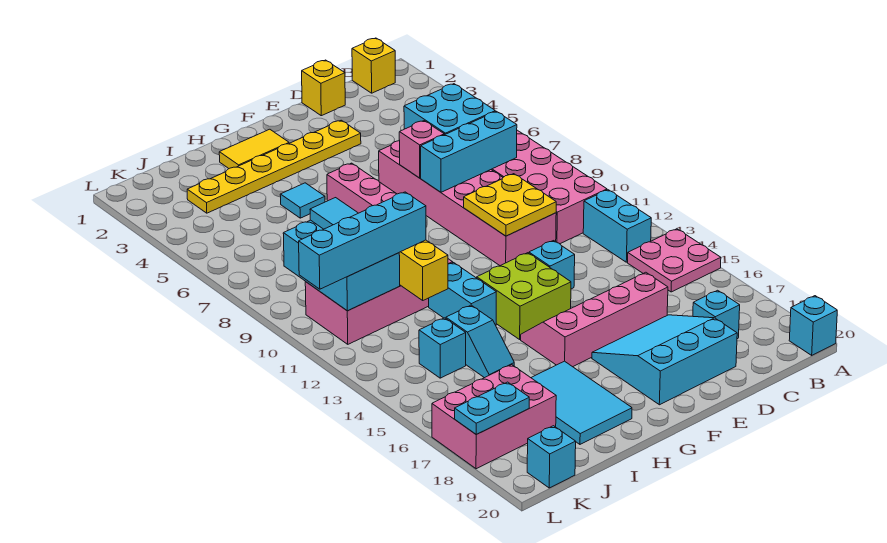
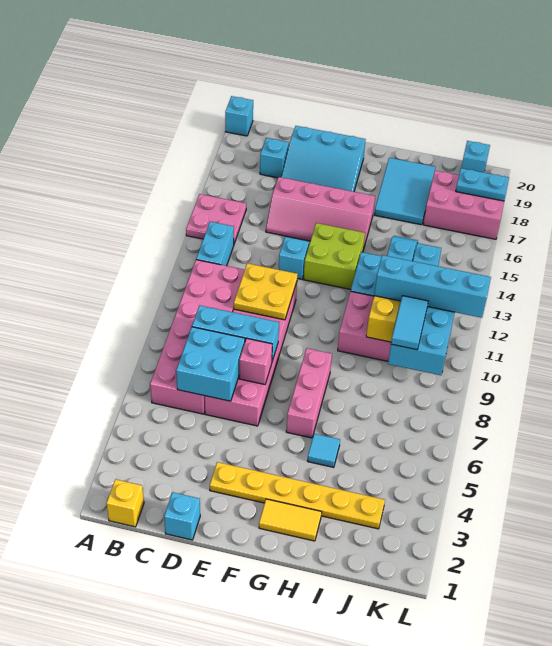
yellow brick D1 level 1 -> cyan brick D1 level 1

